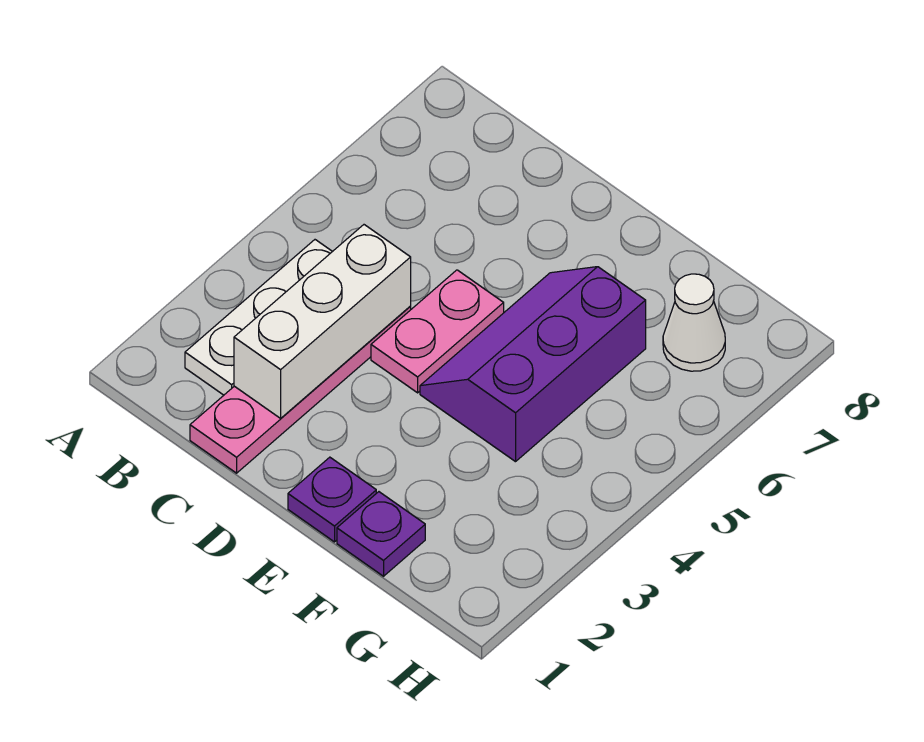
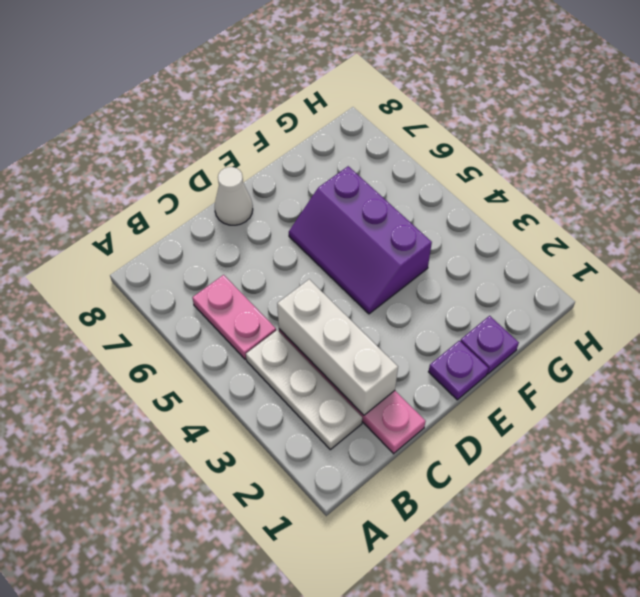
pink plate D4:D5 level 1 -> pink plate B5:B6 level 1
white cone G7 level 1 -> white cone D8 level 1

